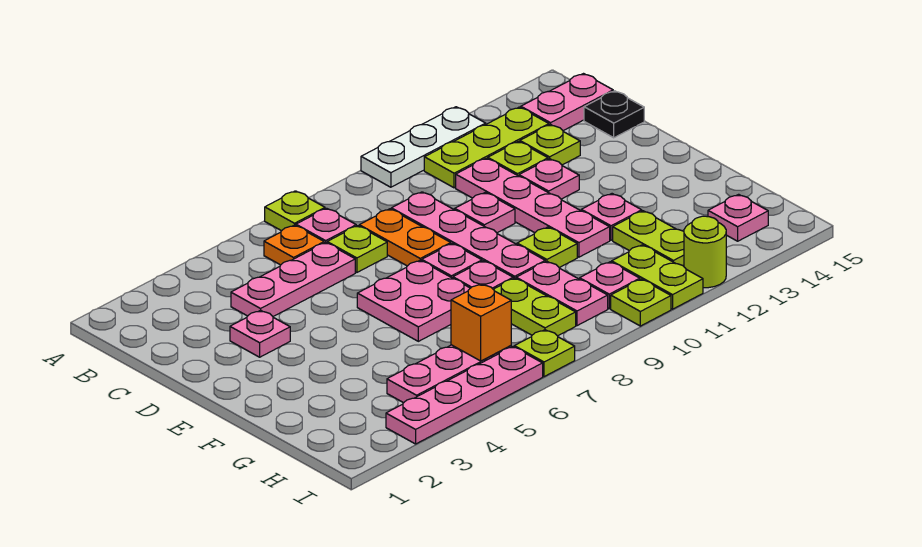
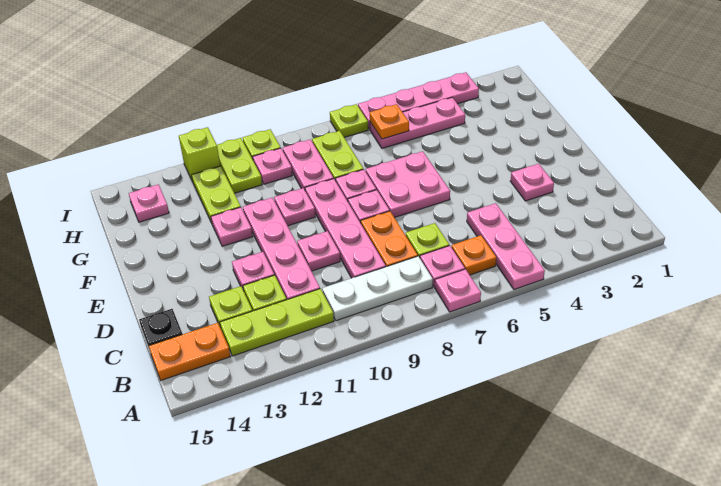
lime plate A7 level 1 -> pink plate A7 level 1
white plate A10:A12 level 1 -> white plate B8:B10 level 1
pink plate B14:B15 level 1 -> orange plate B14:B15 level 1
pink plate C4:C6 level 1 -> pink plate A5:C5 level 1
lime plate F10 level 1 -> pink plate F10 level 1
orange brick H6 level 2 -> orange plate H6 level 2
lime round brick I12 level 1 -> lime brick I12 level 1

